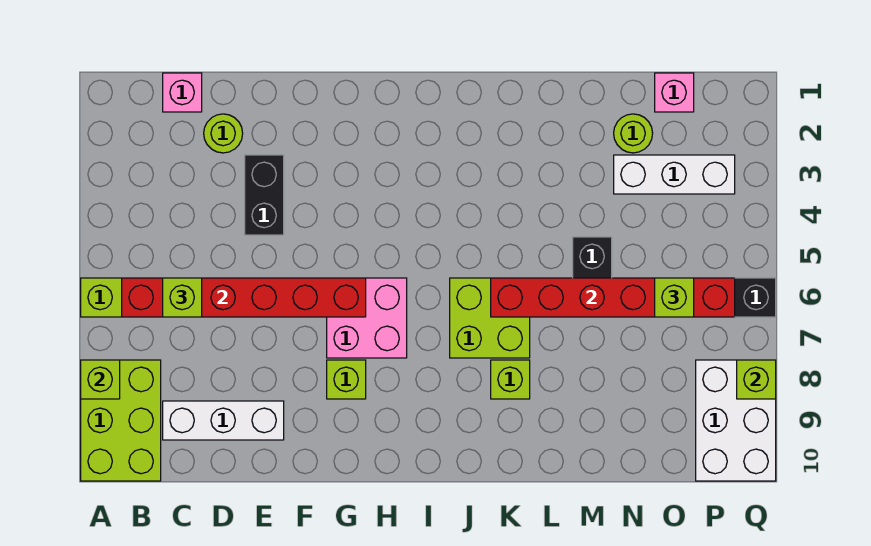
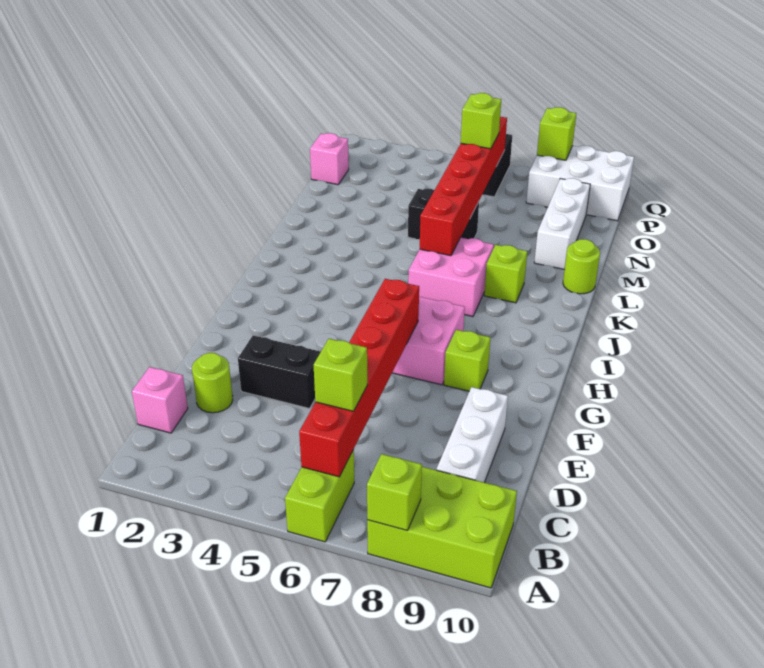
lime brick J6:K7 level 1 -> pink brick J6:K7 level 1
lime round brick N2 level 1 -> lime round brick L10 level 1
white brick N3:P3 level 1 -> white brick M9:O9 level 1

